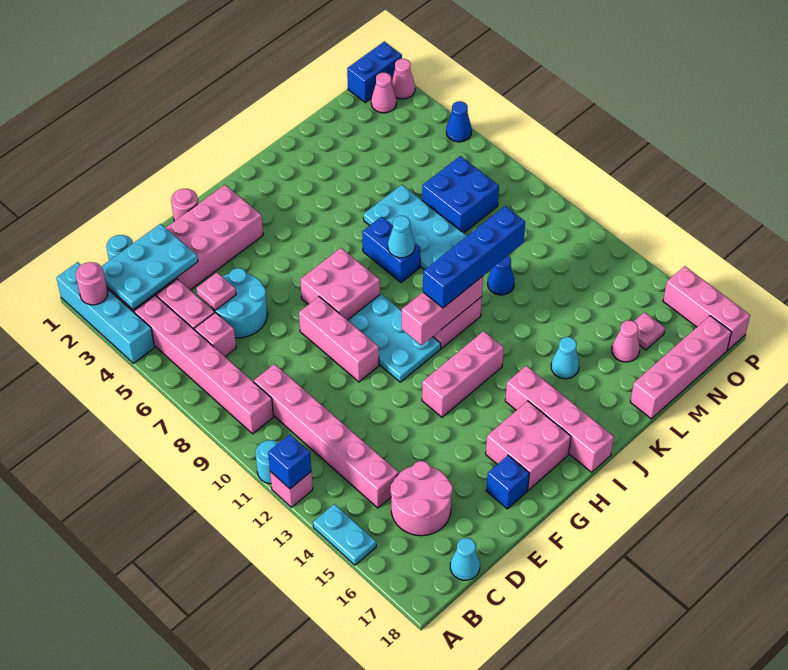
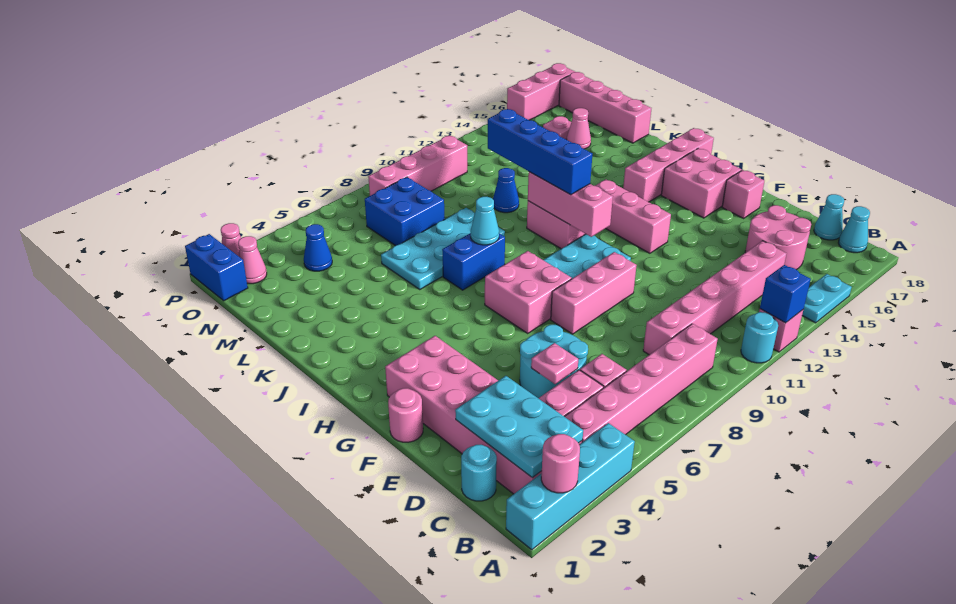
blue brick F17 level 1 -> pink brick F17 level 1
cyan cone K15 level 1 -> cyan cone B18 level 1
none -> pink brick O8:O11 level 1
blue cone P5 level 1 -> blue cone N4 level 1

